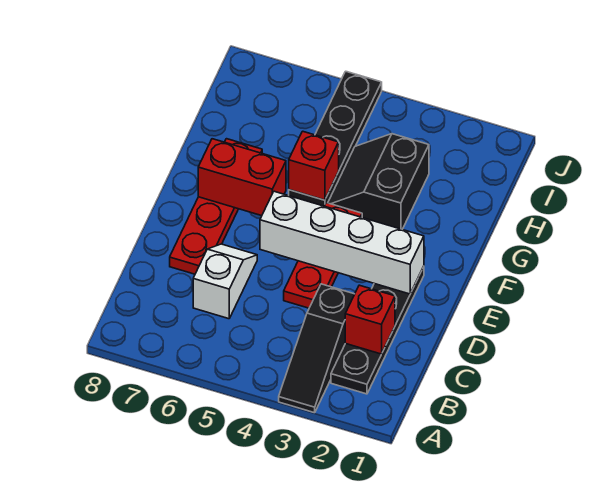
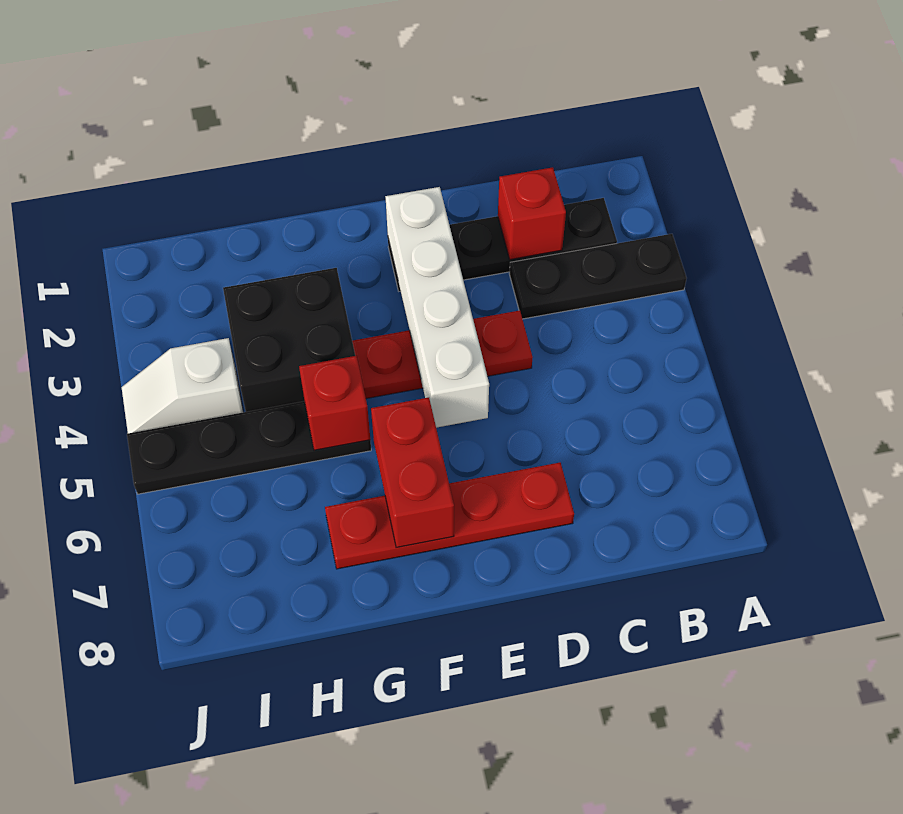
black slope A3:C3 level 1 top C -> black plate A3:C3 level 1
white slope C6:D6 level 1 top C -> white slope I4:J4 level 1 top I
black slope G3:H4 level 1 top 3 -> black brick G3:H4 level 1

